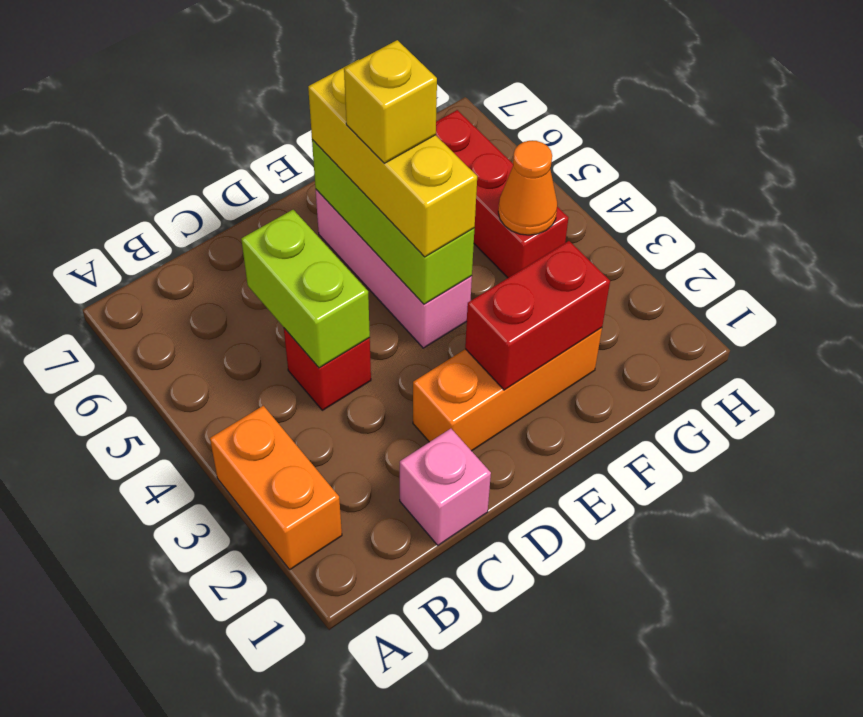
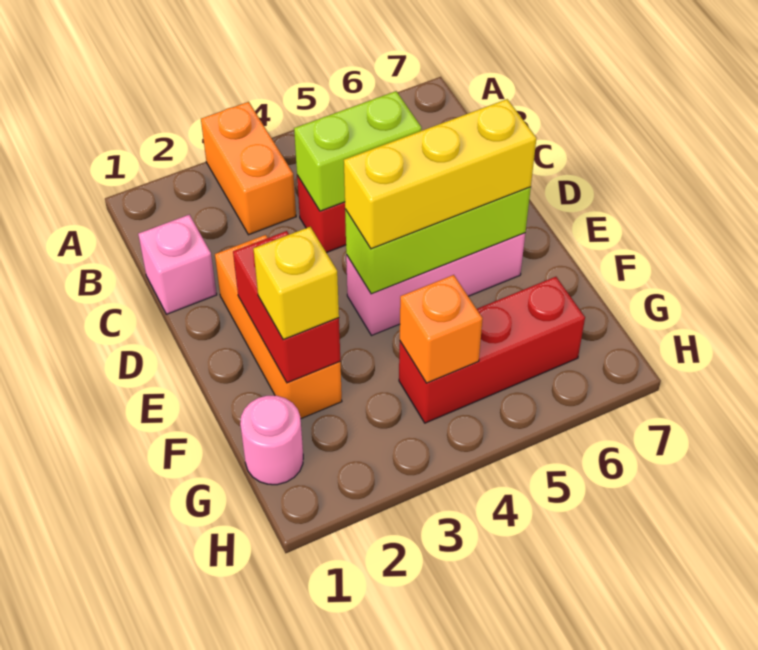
orange brick A2:A3 level 1 -> orange brick A3:B3 level 1
yellow brick E5 level 4 -> yellow brick F2 level 3
none -> pink round brick G1 level 1
orange cone G4 level 2 -> orange brick G4 level 2

